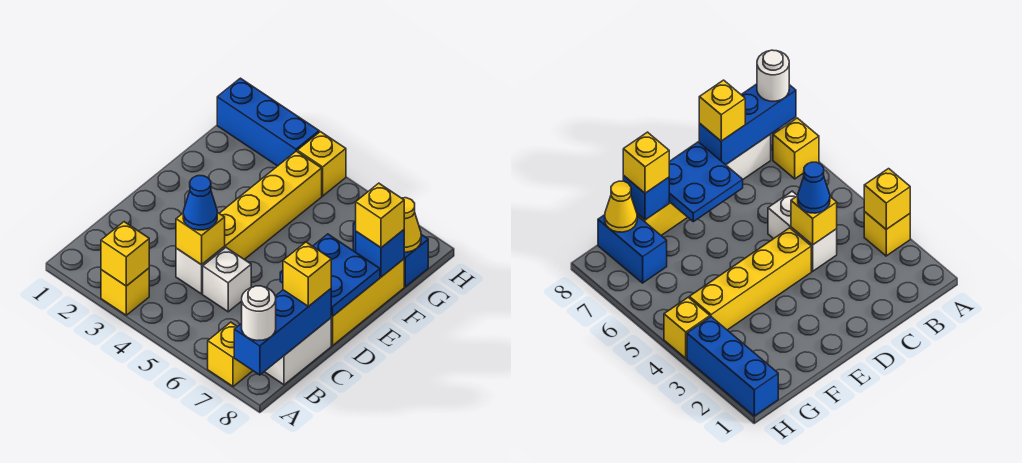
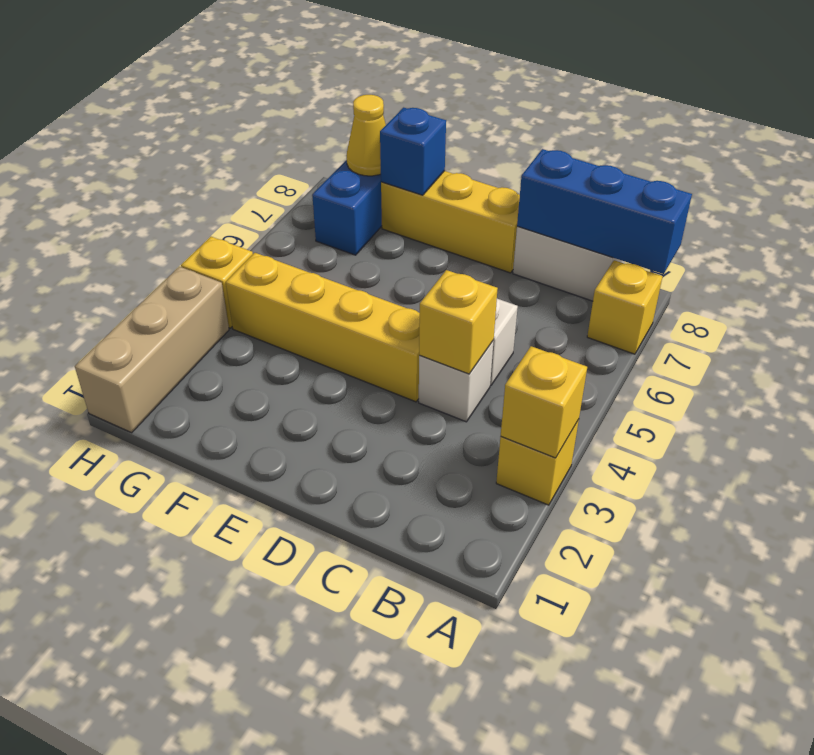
white round brick A8 level 3 -> none
blue cone C4 level 3 -> none
yellow brick C8 level 3 -> none
blue plate D7:E8 level 2 -> none
yellow brick F8 level 3 -> none
blue brick H1:H3 level 1 -> tan brick H1:H3 level 1

